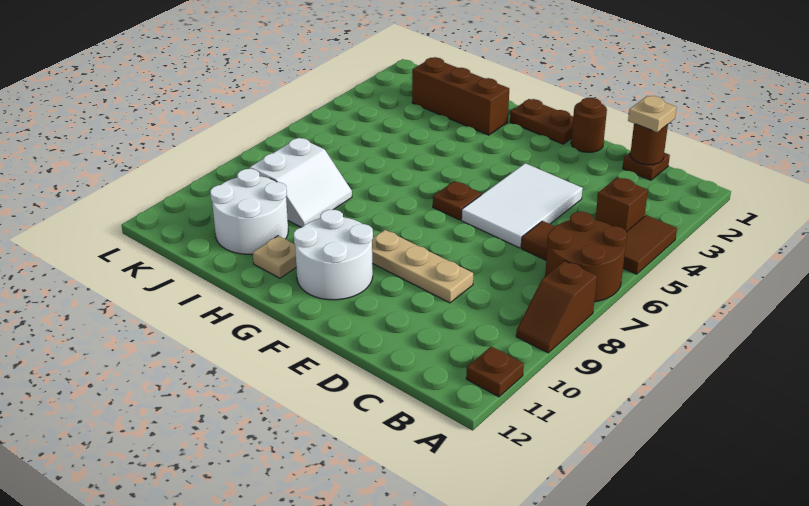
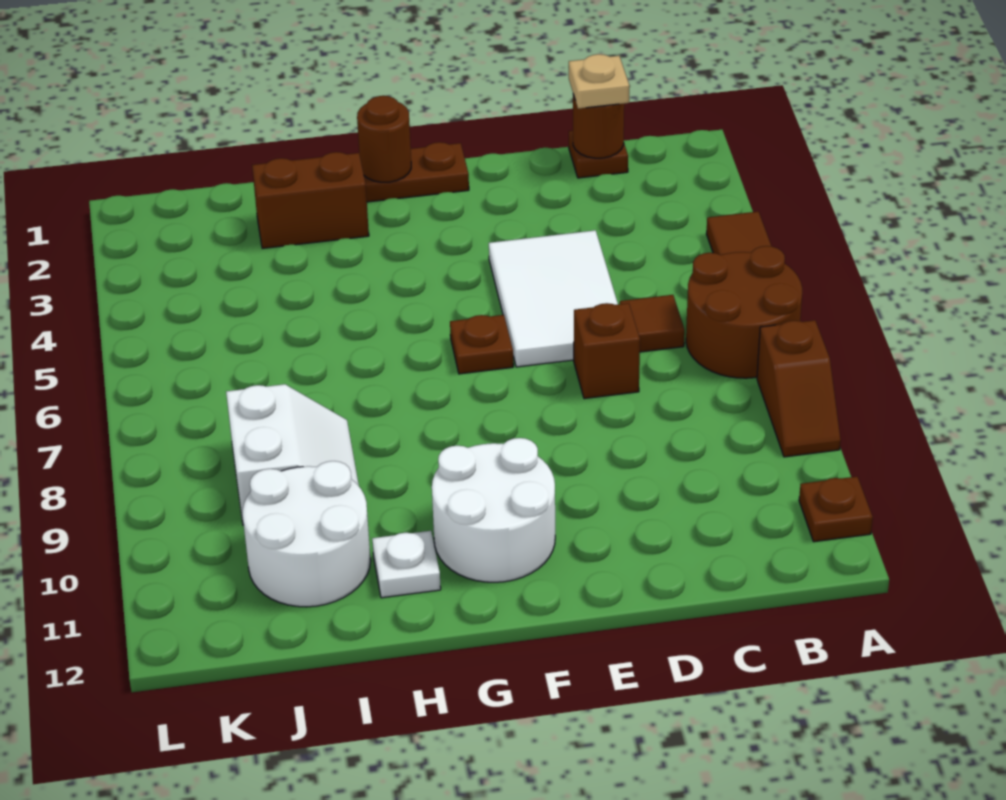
brown brick B4 level 1 -> brown brick D7 level 1
tan plate D9:F9 level 1 -> none
brown round brick E1 level 1 -> brown round brick G1 level 2
brown brick H2:J2 level 1 -> brown brick H2:I2 level 1
tan plate H11 level 1 -> white plate H11 level 1

